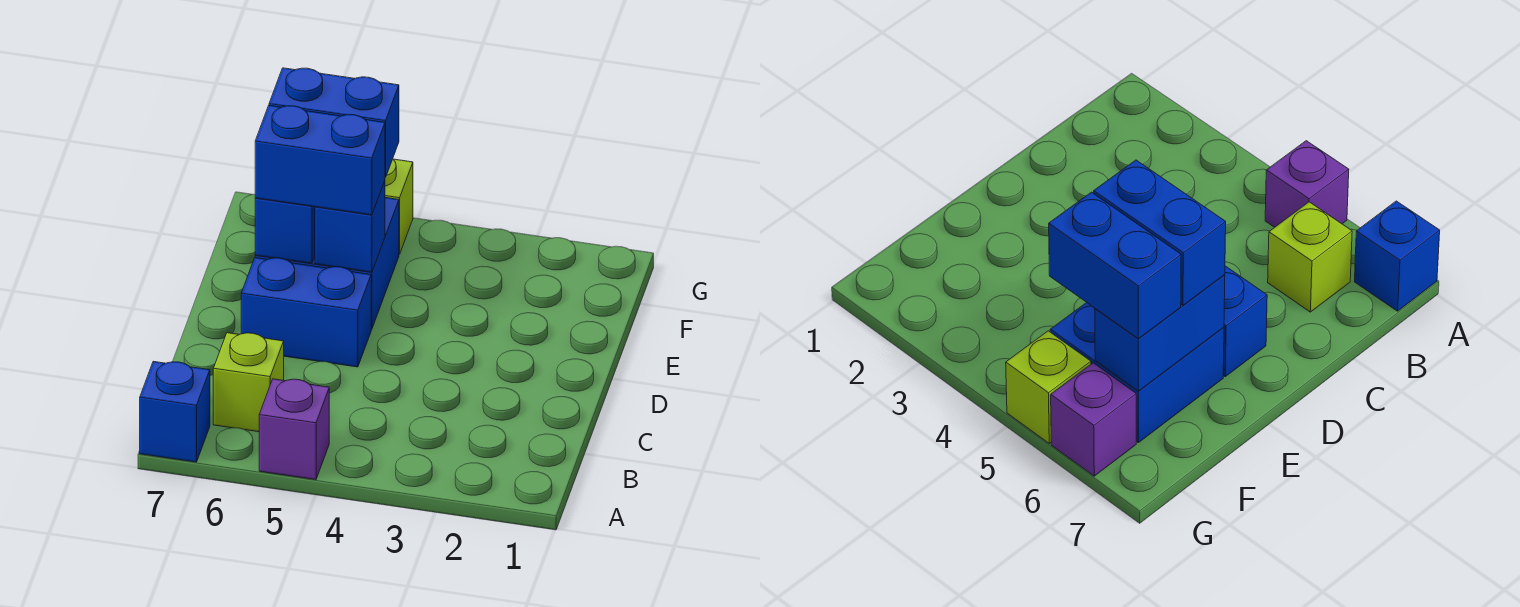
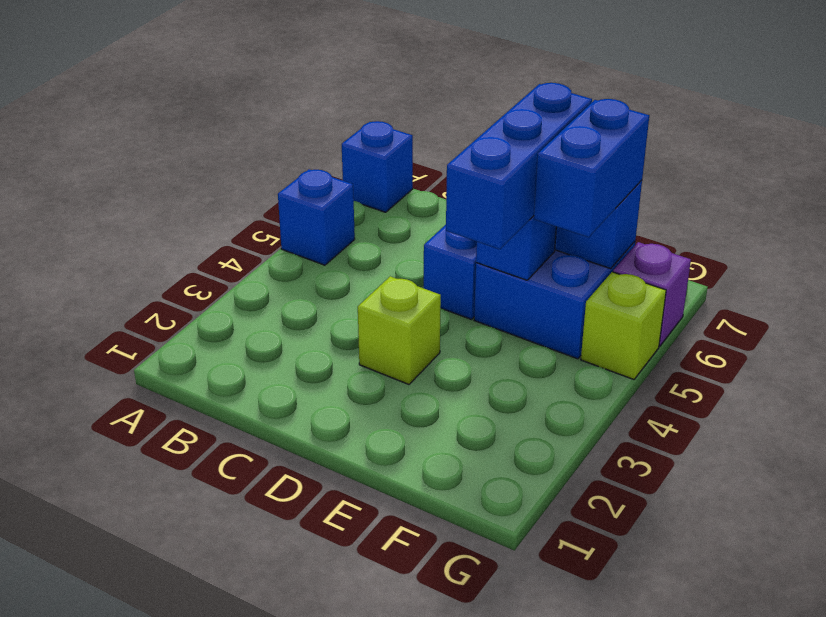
purple brick A5 level 1 -> blue brick A5 level 1
lime brick B6 level 1 -> lime brick D3 level 1
blue brick E5:E6 level 3 -> blue brick E4:E6 level 3

